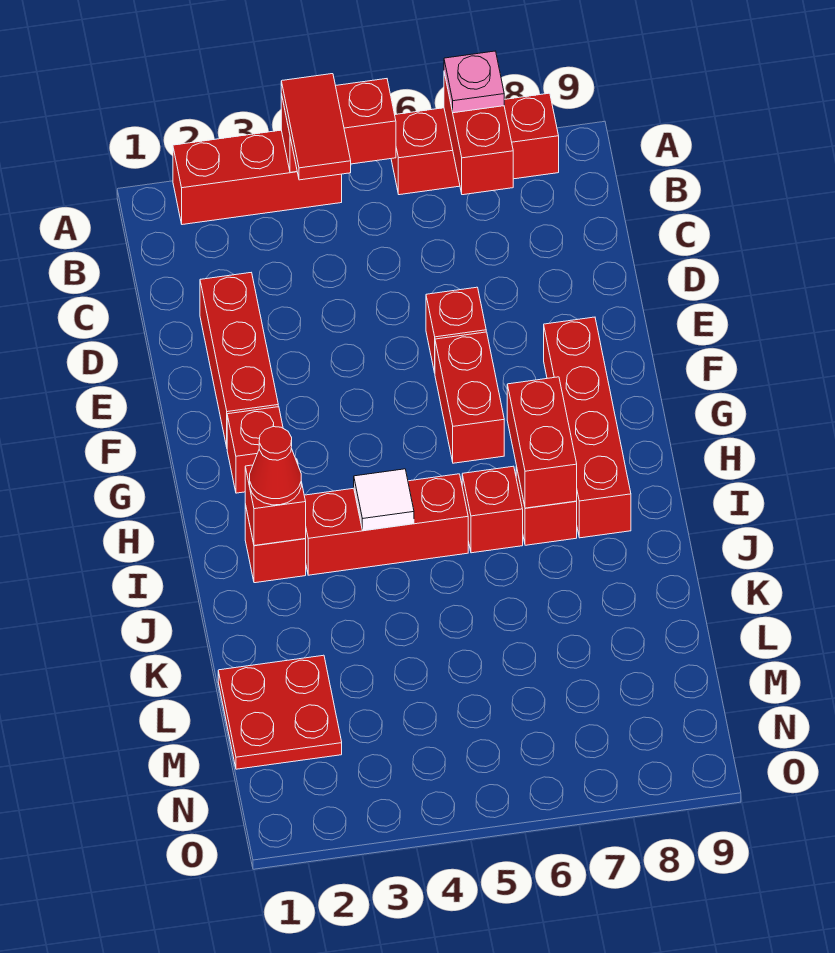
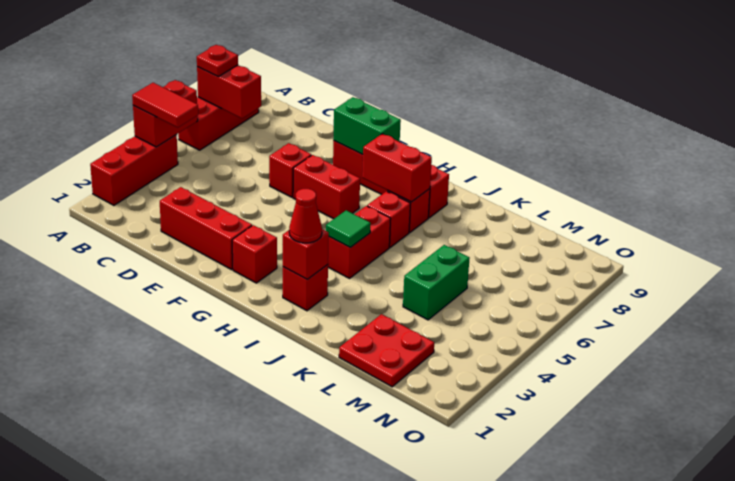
pink plate A7 level 3 -> red plate A7 level 3
none -> green brick F8:G8 level 2
red brick I3:I5 level 1 -> red brick I4:I5 level 1
white tile I4 level 2 -> green tile I4 level 2
none -> green brick L4:L5 level 1

